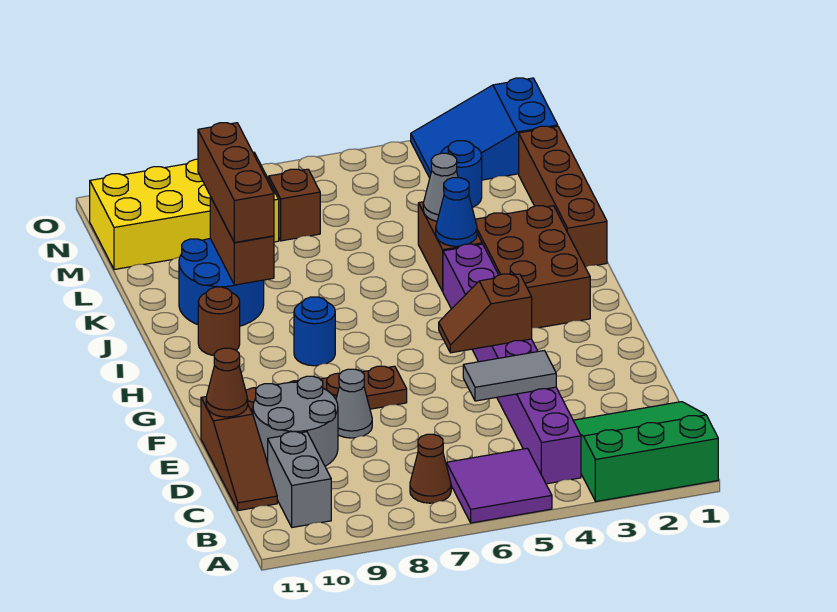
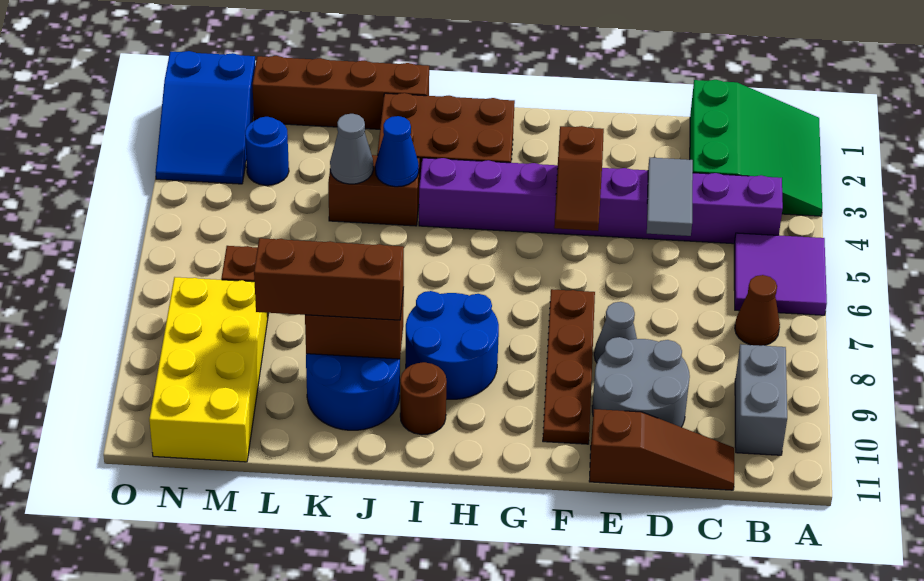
green slope A1:C3 level 1 top A -> green slope A1:C3 level 1 top C
grey brick B10:C10 level 1 -> grey brick B9:B10 level 1
brown cone E11 level 2 -> none
blue round brick H8 level 1 -> blue round brick H8:I9 level 1

